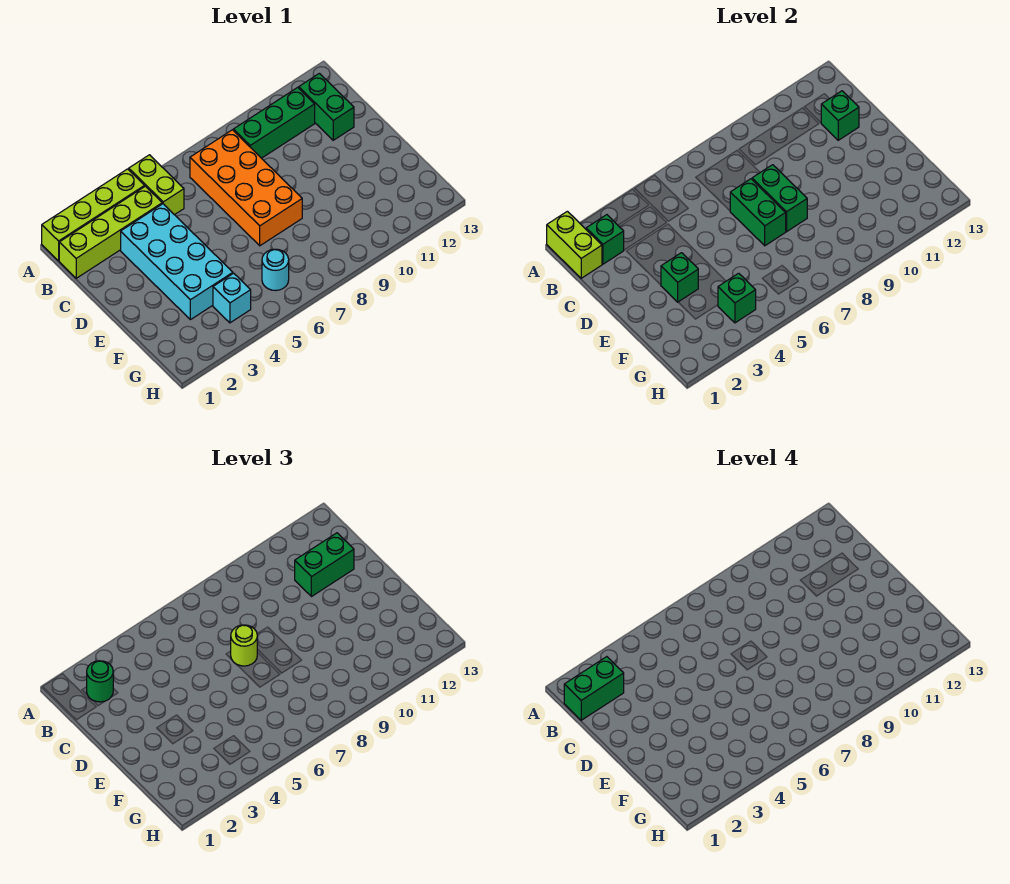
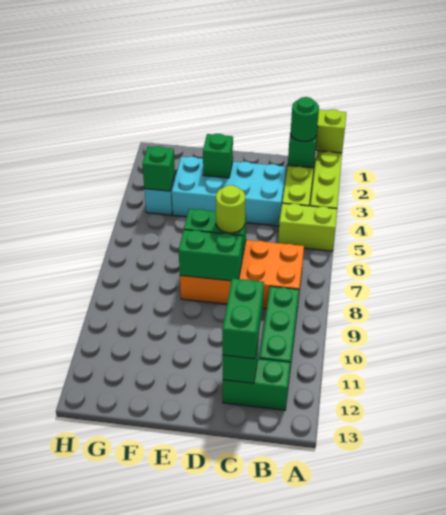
green brick B1:B2 level 4 -> none
cyan round brick G6 level 1 -> none

